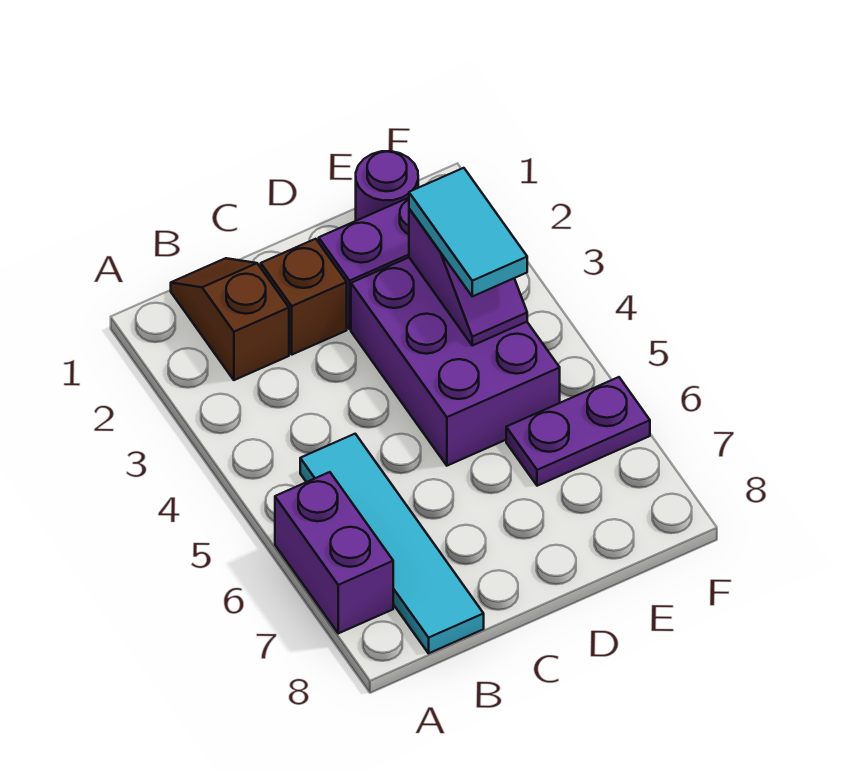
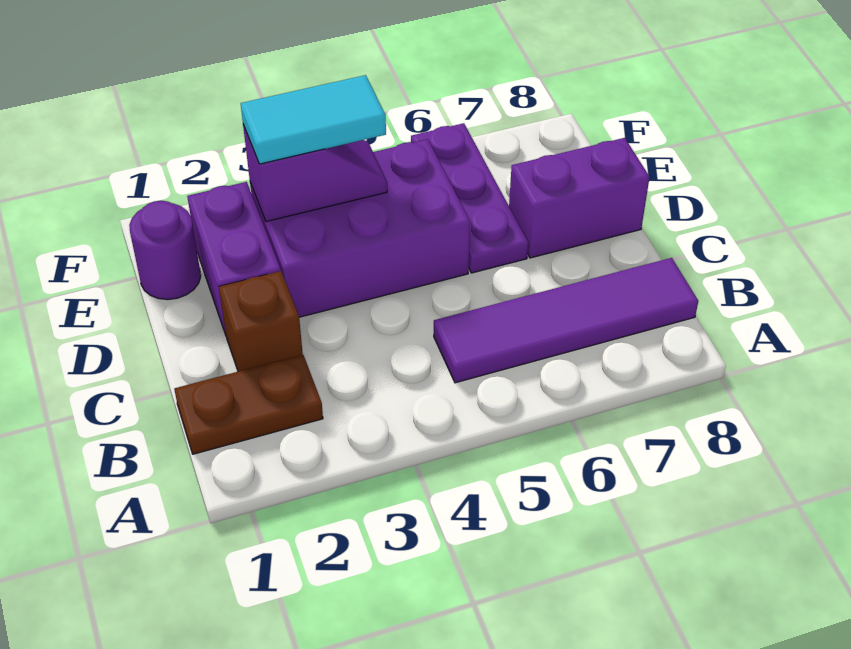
purple brick A6:A7 level 1 -> purple brick D7:D8 level 1
brown slope B1:B2 level 1 top 2 -> brown plate B1:B2 level 1
cyan tile B5:B8 level 1 -> purple tile B5:B8 level 1
purple plate E6:F6 level 1 -> purple plate D6:F6 level 1

